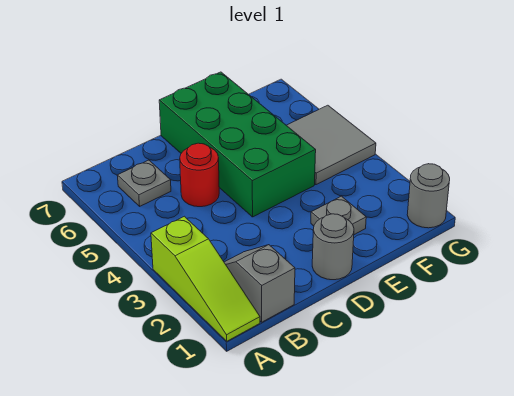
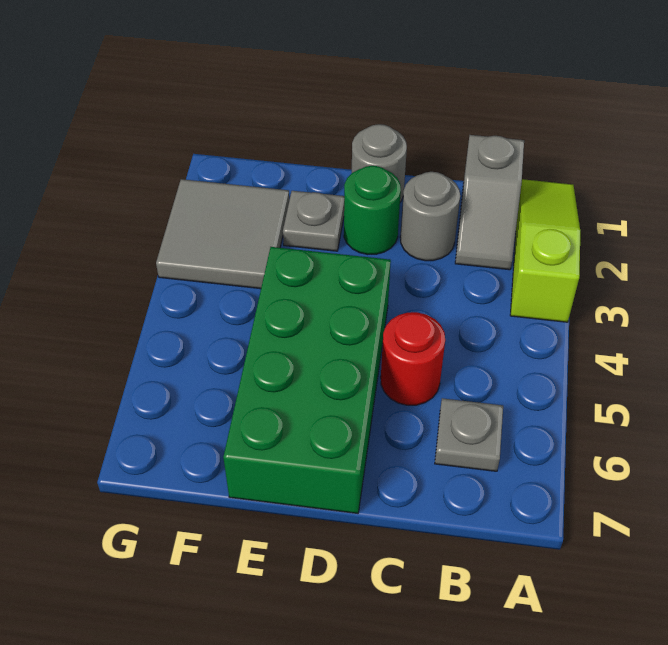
none -> green round brick D2 level 1
grey tile F4:G5 level 1 -> grey tile F2:G3 level 1
grey round brick G1 level 1 -> grey round brick C2 level 1

